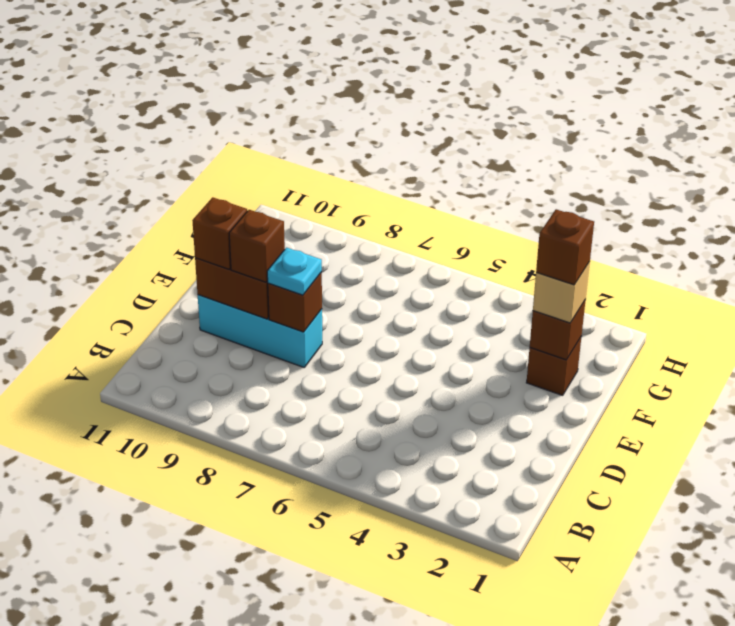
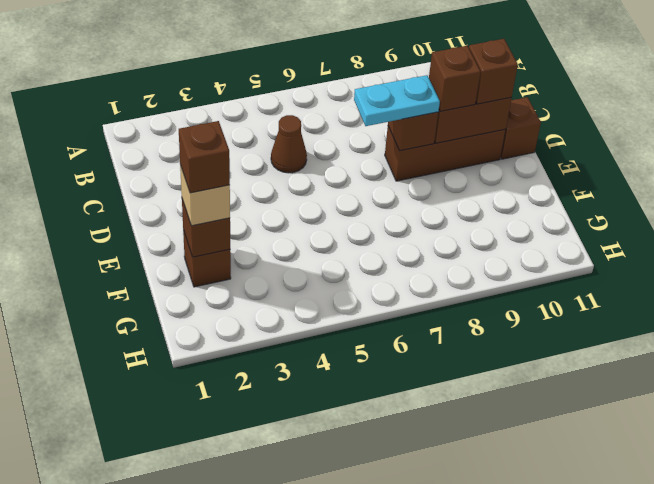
none -> brown cone C5 level 1
cyan brick D8:D10 level 1 -> brown brick D8:D10 level 1
cyan plate D8 level 3 -> cyan plate D7:D8 level 3
none -> brown brick D11 level 1

